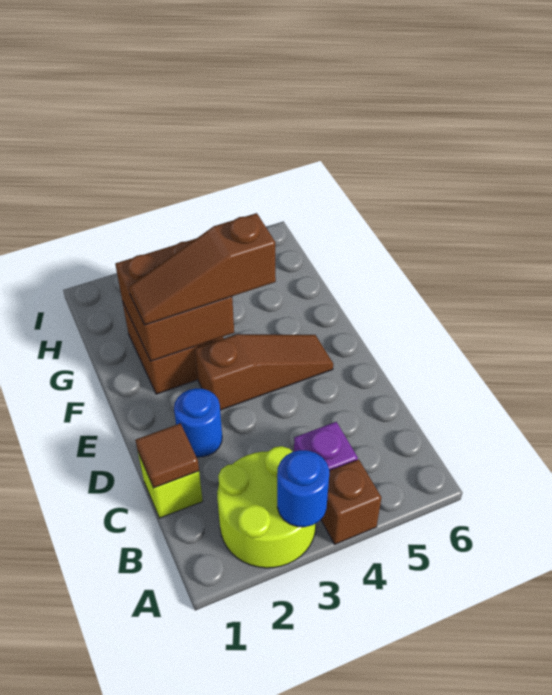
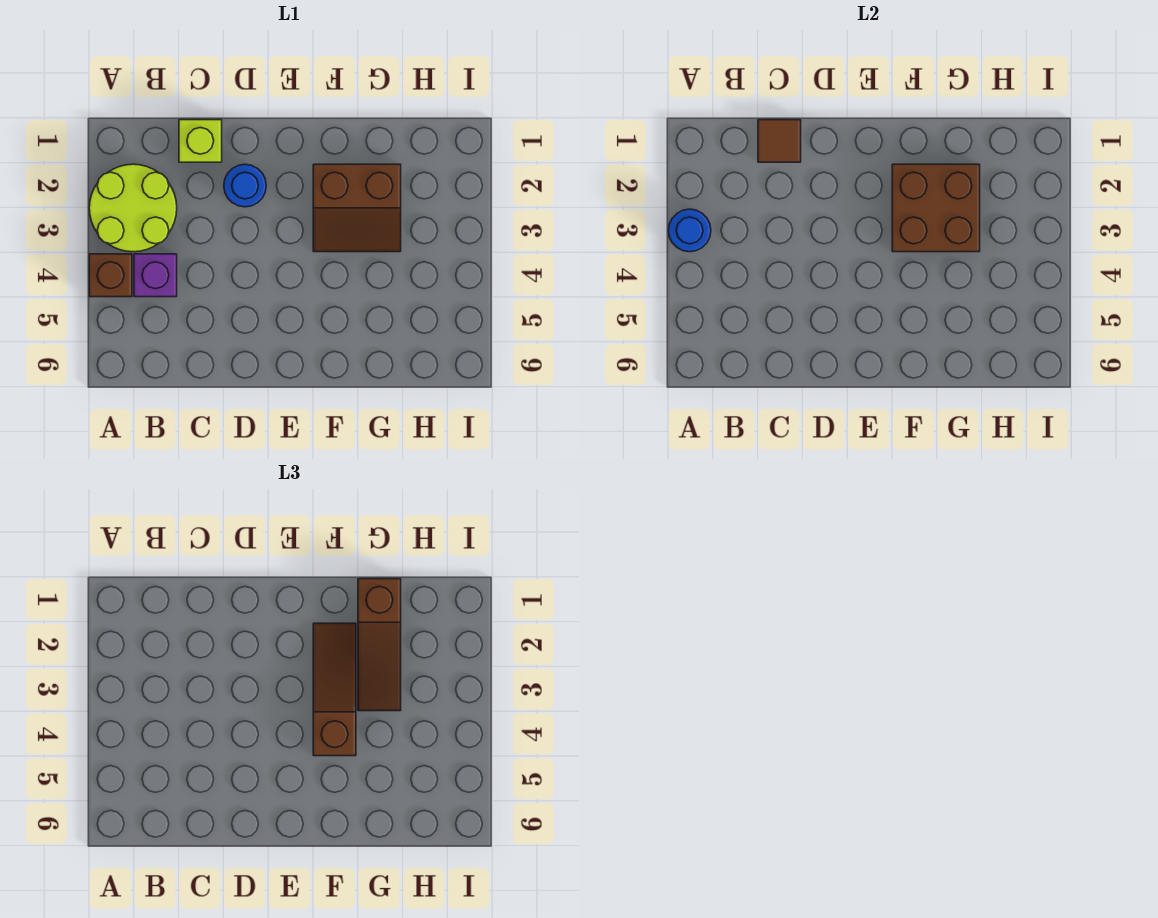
brown slope E3:E5 level 1 top 3 -> brown slope G1:G3 level 3 top 1

